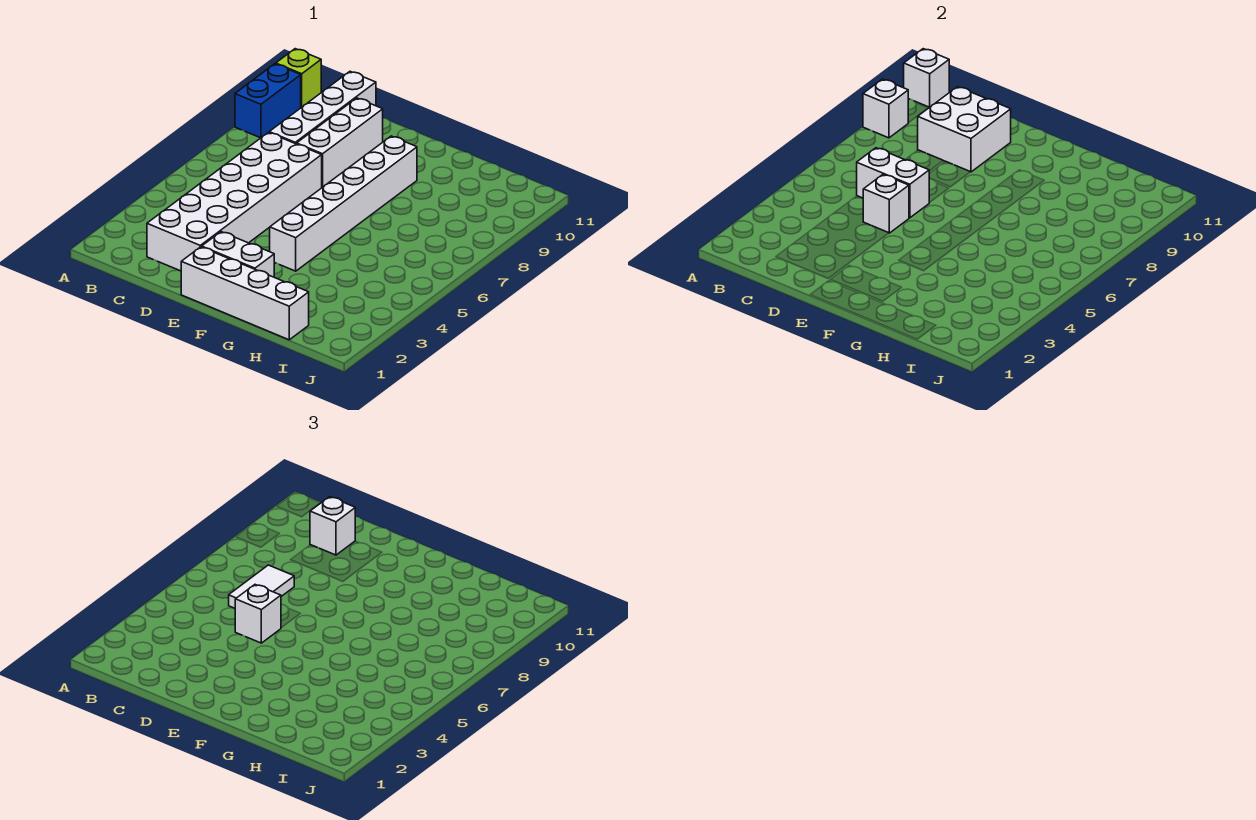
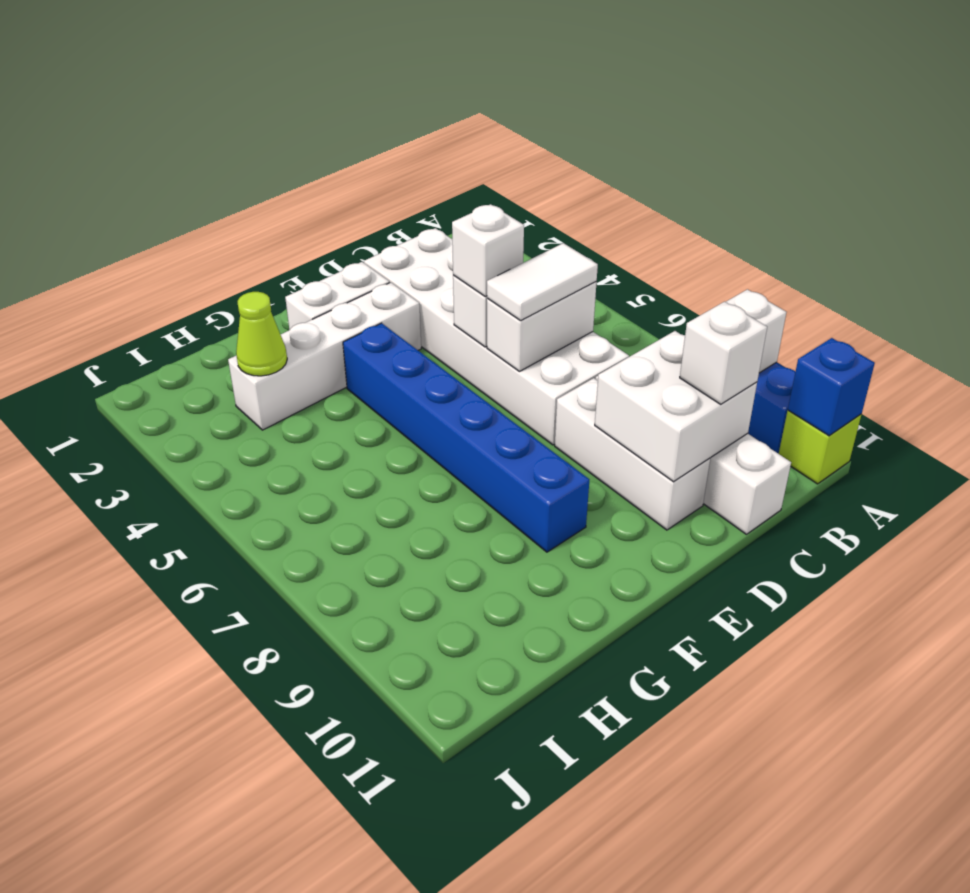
white brick A11 level 2 -> blue brick A11 level 2
white tile C6:C7 level 3 -> white tile C6:D6 level 3
white brick E1:H1 level 1 -> white brick E3:H3 level 1
white brick F4:F9 level 1 -> blue brick F4:F9 level 1
none -> lime cone H3 level 2

